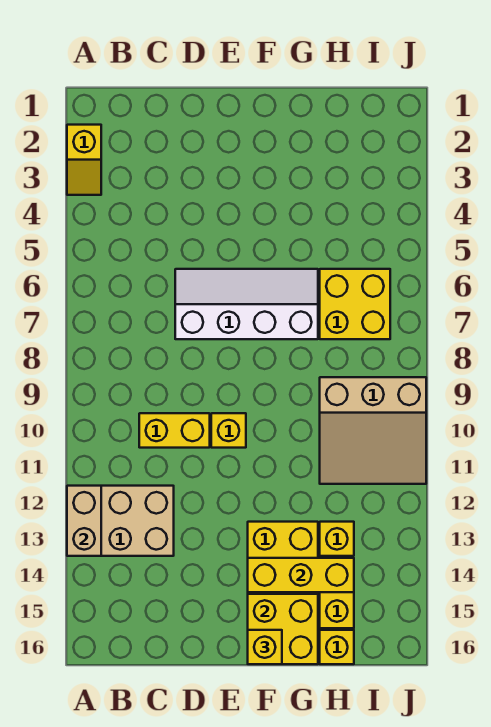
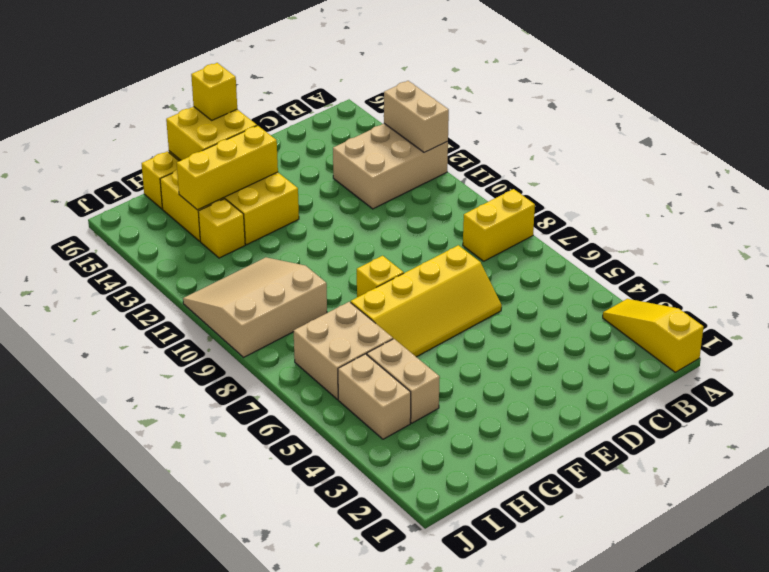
yellow slope A2:A3 level 1 top 2 -> yellow slope A1:A3 level 1 top 1
yellow brick C10:D10 level 1 -> yellow brick A8:B8 level 1
white slope D6:G7 level 1 top 7 -> yellow slope D6:G7 level 1 top 7
yellow brick E10 level 1 -> yellow brick F8 level 1
none -> tan brick H4:H5 level 1
yellow brick H6:I7 level 1 -> tan brick H6:I7 level 1
none -> tan brick I4:I5 level 1

